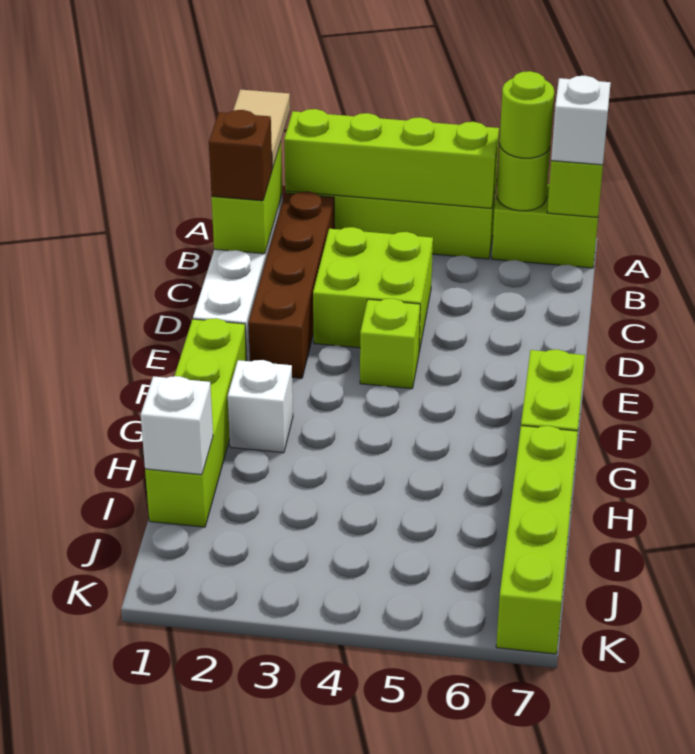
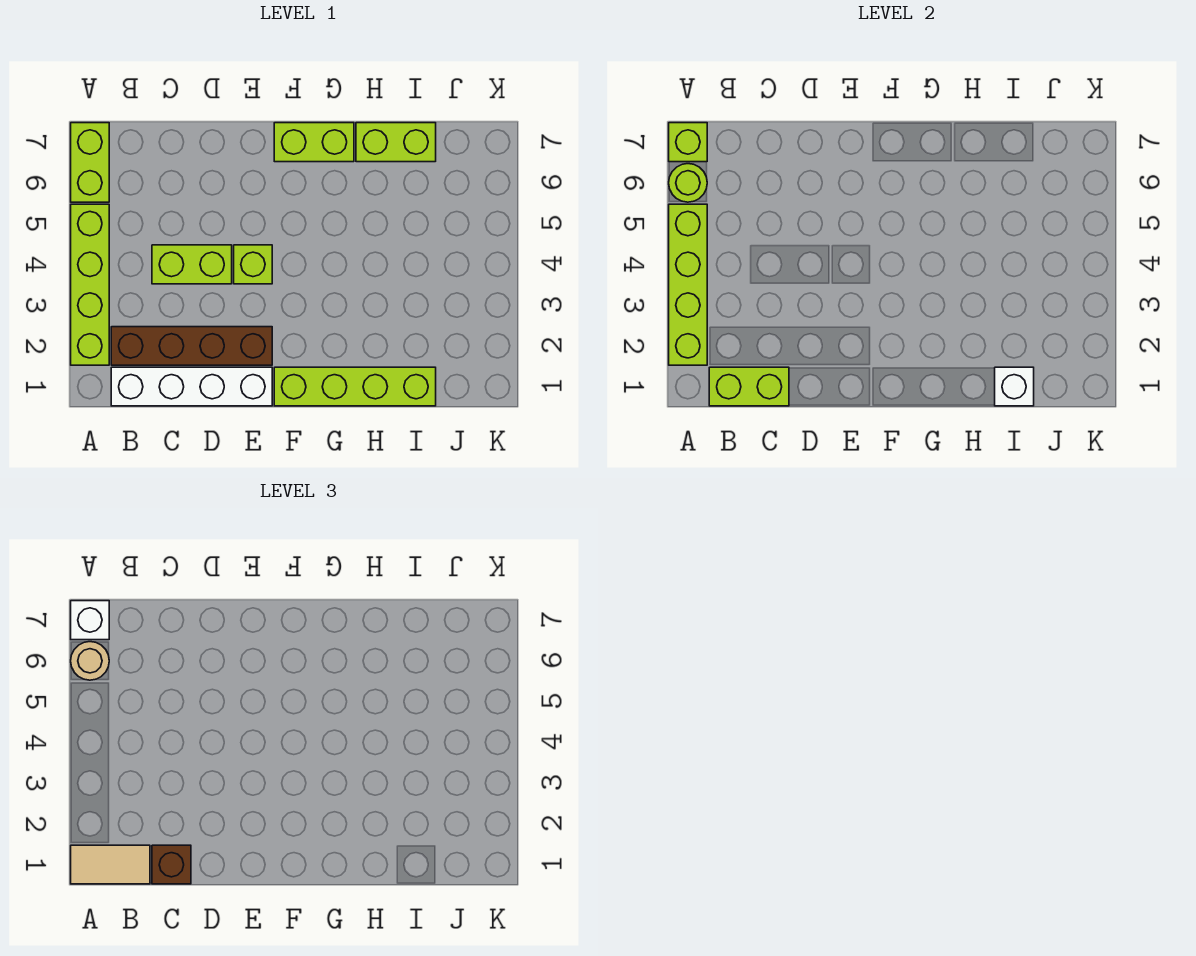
lime round brick A6 level 3 -> tan round brick A6 level 3
lime brick C3:D4 level 1 -> lime brick C4:D4 level 1
white brick G2 level 1 -> none
lime brick H7:K7 level 1 -> lime brick H7:I7 level 1

